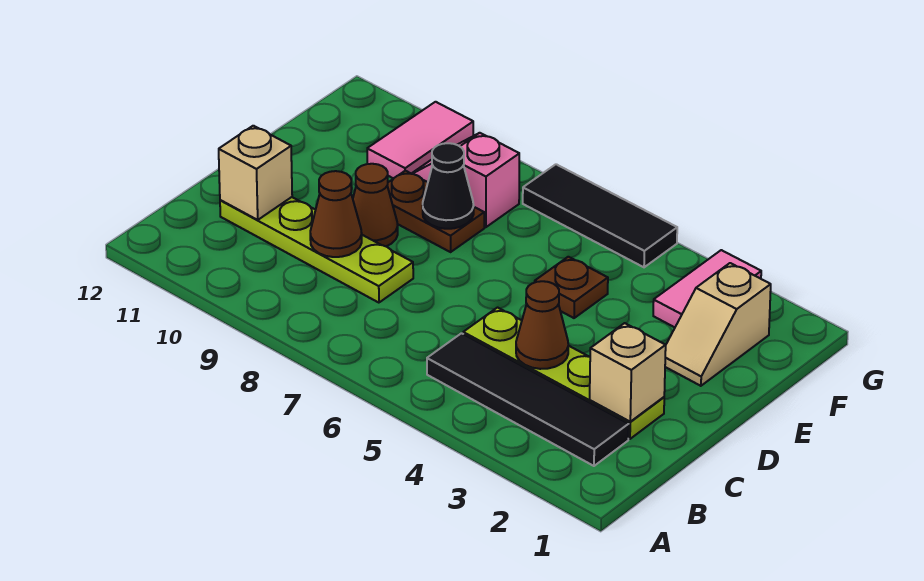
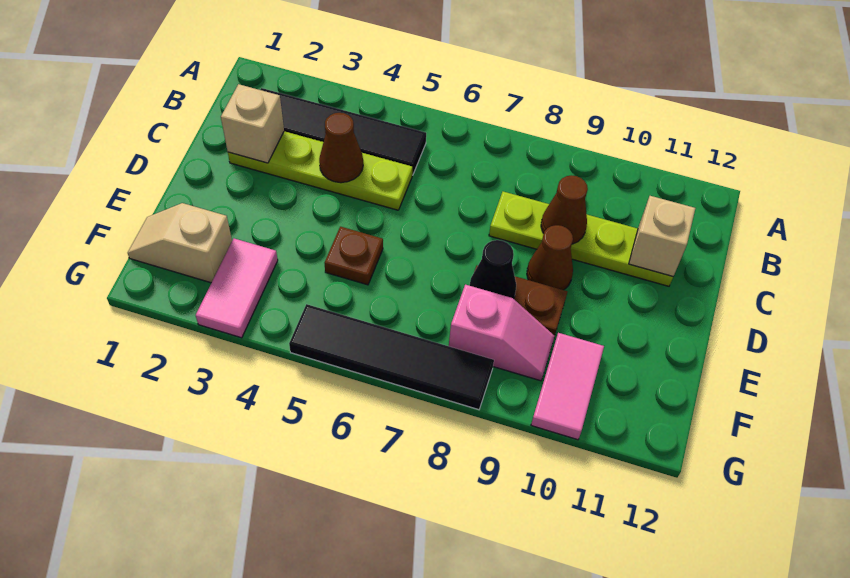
tan slope E2:F2 level 1 top F -> tan slope F1:F2 level 1 top 2
black tile G5:G7 level 1 -> black tile G5:G8 level 1

